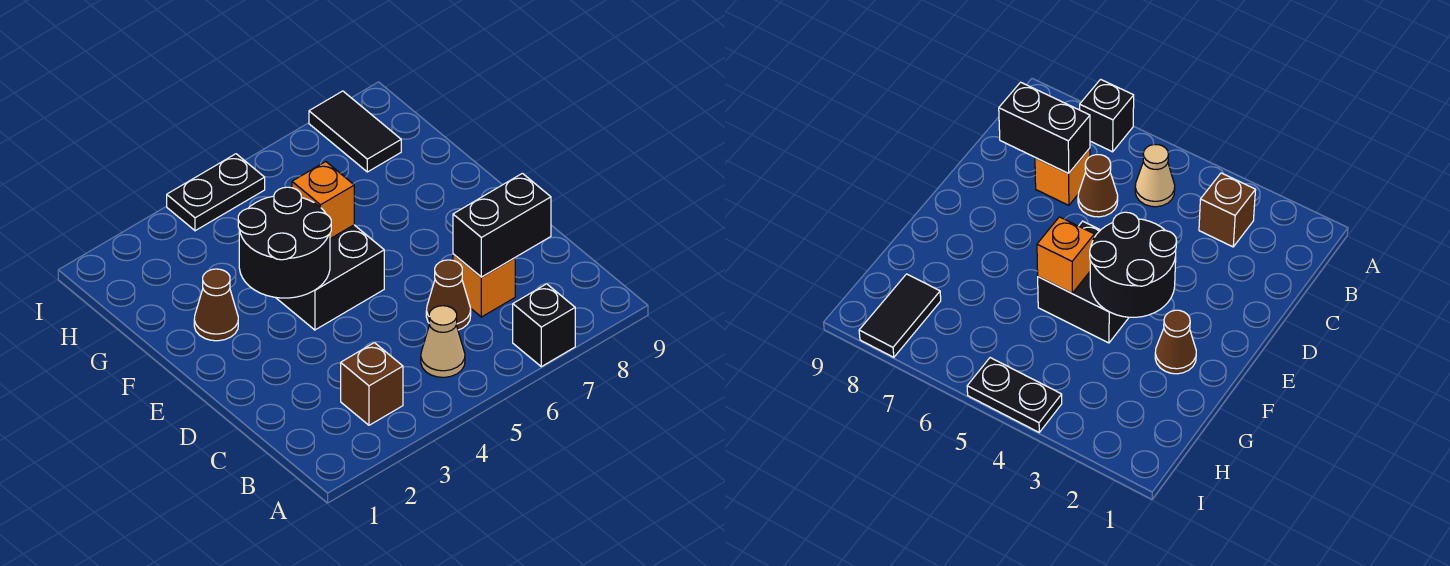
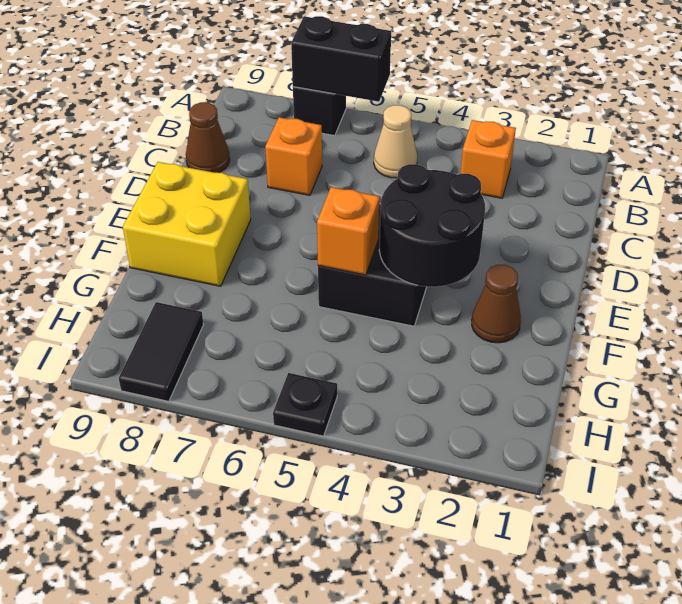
brown brick B3 level 1 -> orange brick B3 level 1
brown cone C6 level 1 -> brown cone C9 level 1
black brick C7:C8 level 2 -> black brick A6:A7 level 2
none -> yellow brick E8:F9 level 1
black plate I4:I5 level 1 -> black plate I5 level 1

